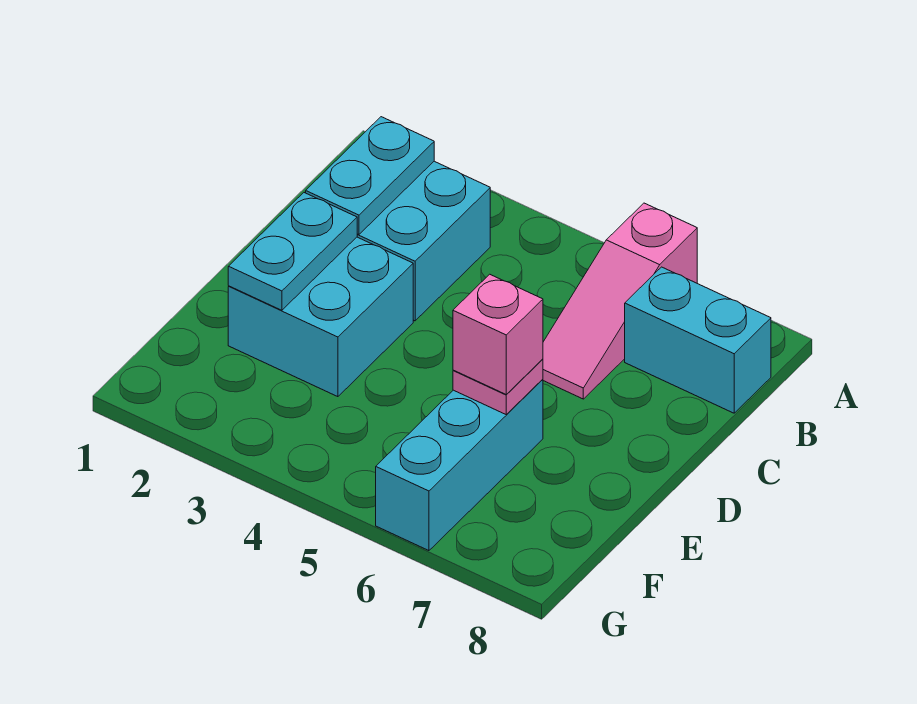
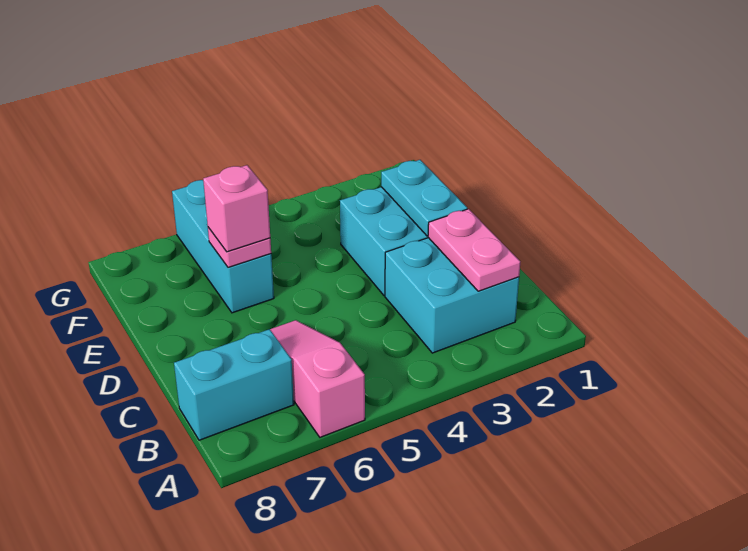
cyan plate B2:C2 level 2 -> pink plate B2:C2 level 2

